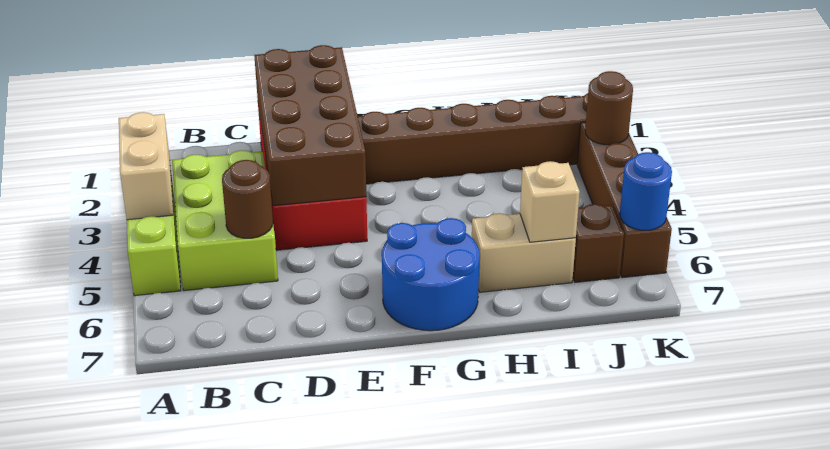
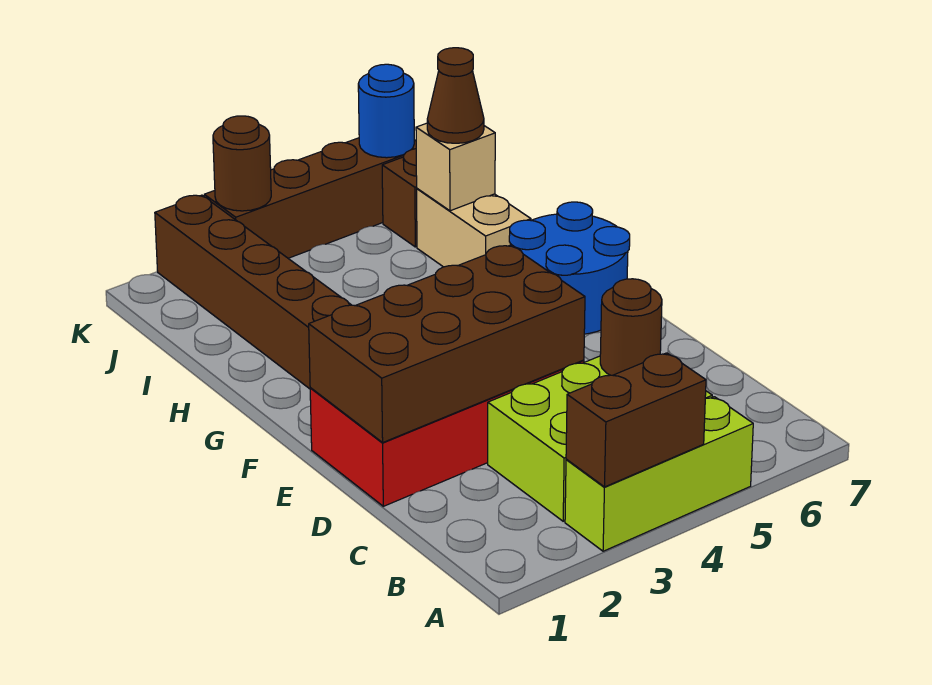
tan brick A3:A4 level 2 -> brown brick A3:A4 level 2
none -> brown cone I6 level 3

